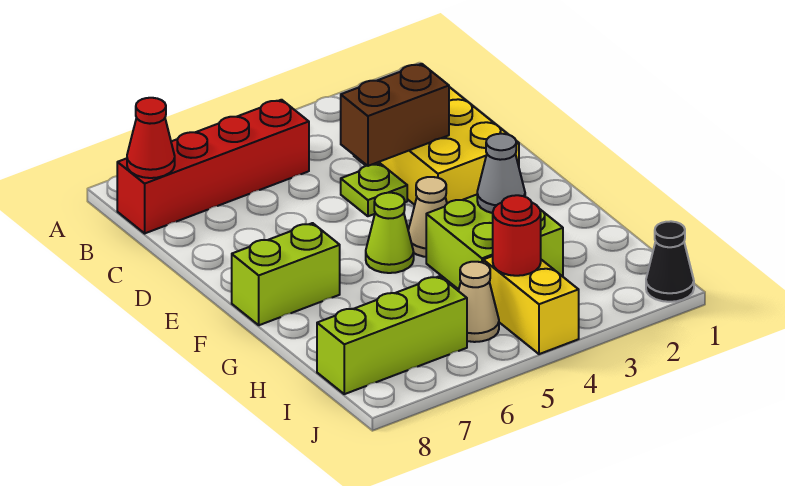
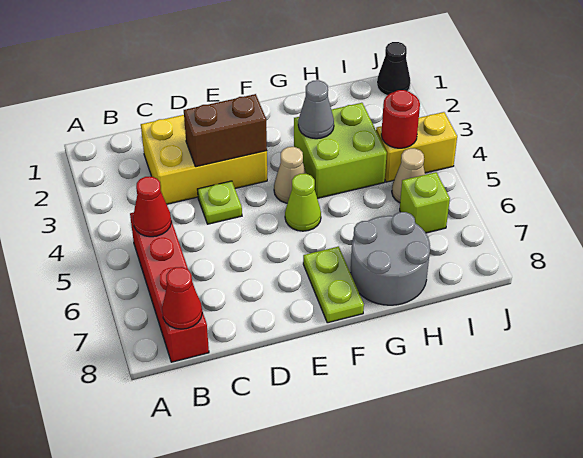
none -> red cone B5 level 2
brown brick D3:D4 level 2 -> brown brick D3:E3 level 2
lime brick F7:F8 level 1 -> lime plate F7:F8 level 1
none -> grey round brick G7:H8 level 1
lime brick I6:I8 level 1 -> lime brick I6 level 1

